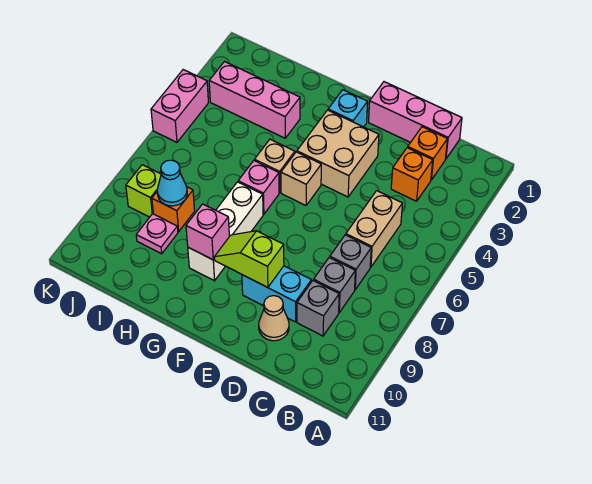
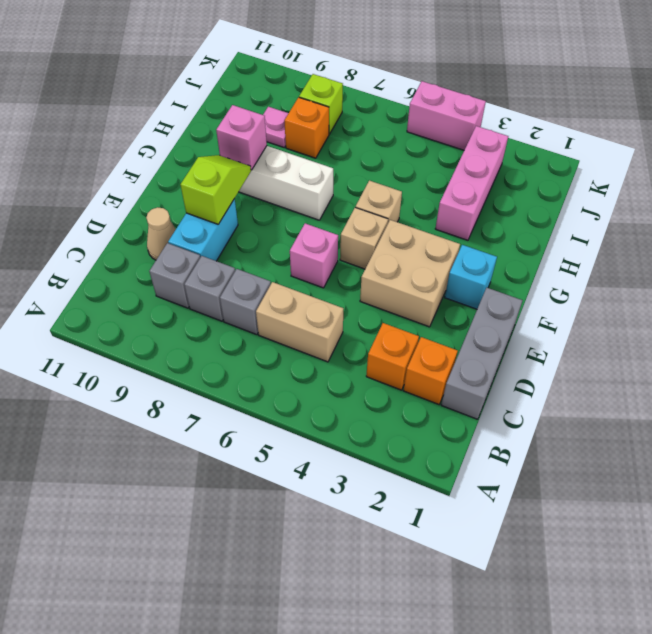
pink brick C1:E1 level 1 -> grey brick C1:E1 level 1
pink brick G6 level 1 -> pink brick E6 level 1
cyan cone I8 level 2 -> none

